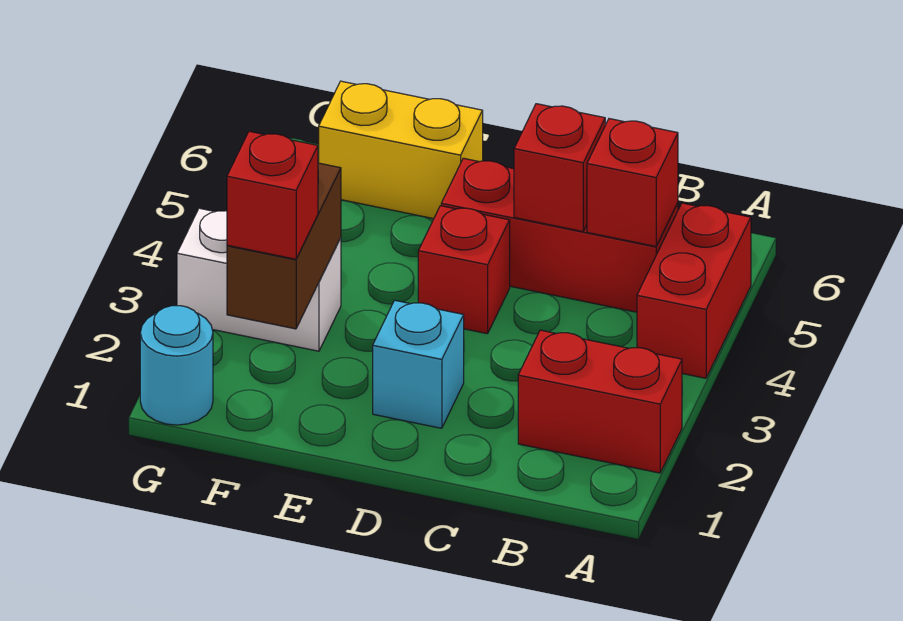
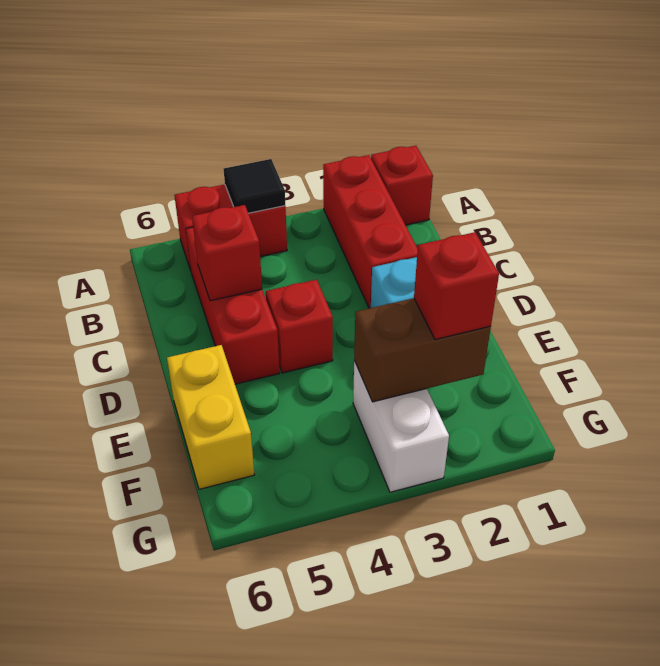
red brick A2:B2 level 1 -> red brick A2:C2 level 1
none -> black tile A4 level 2
red brick B5 level 2 -> red brick A1 level 1
cyan round brick G1 level 1 -> none

